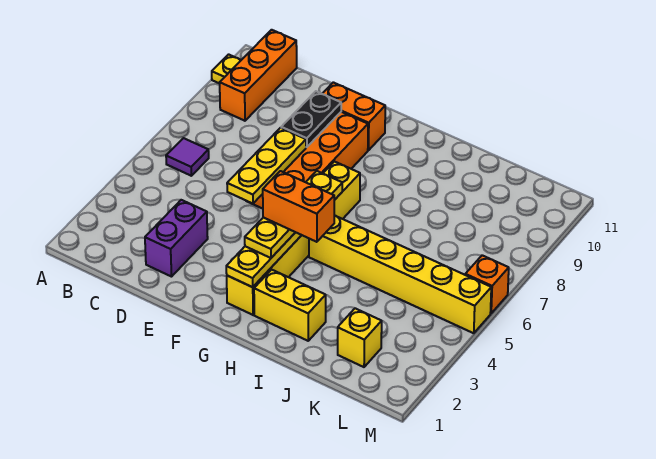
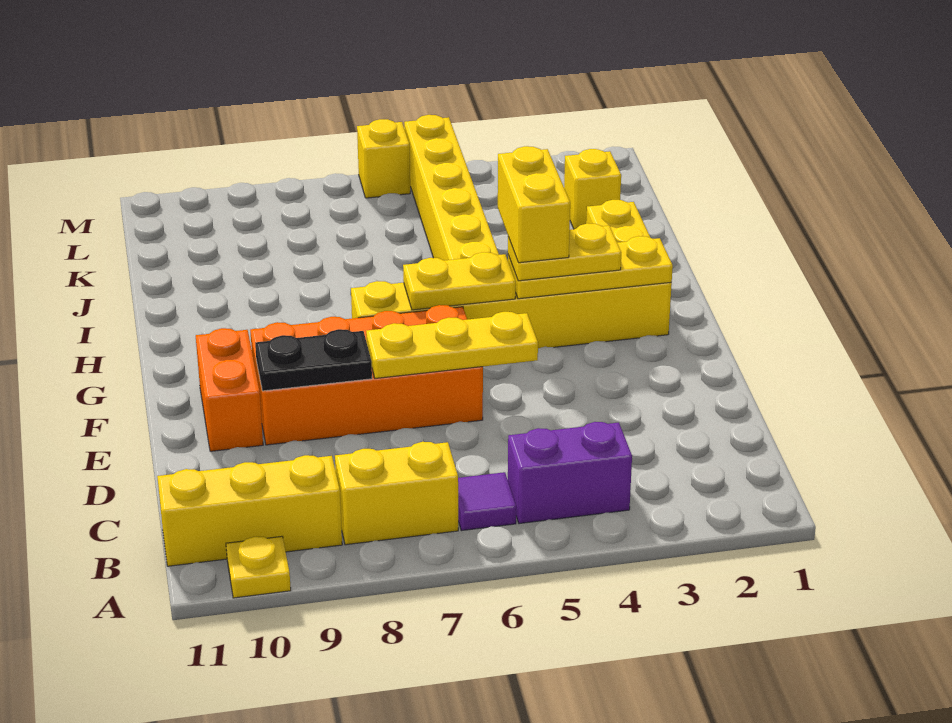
none -> yellow brick B7:B8 level 1
orange brick B9:B11 level 1 -> yellow brick B9:B11 level 1
purple brick D2:D3 level 1 -> purple brick B4:B5 level 1
orange brick G4:H4 level 4 -> yellow brick G4:H4 level 4
orange brick M6 level 1 -> yellow brick M6 level 1

